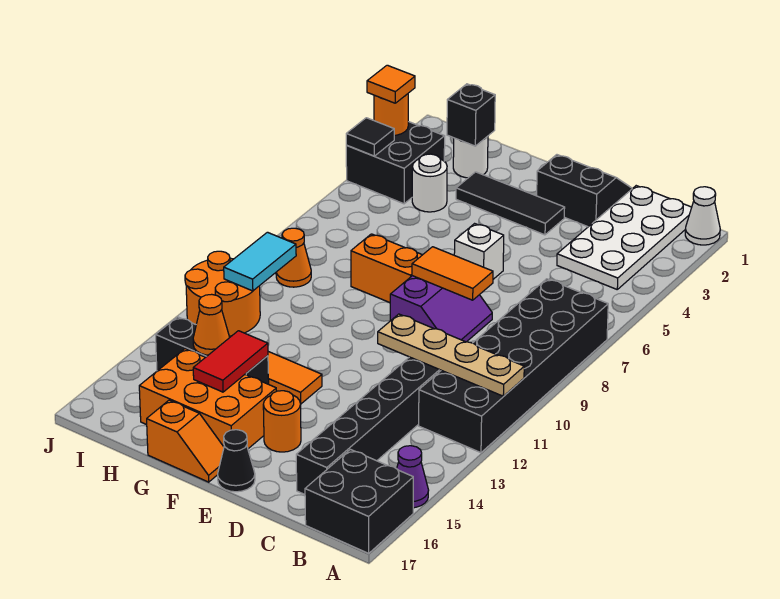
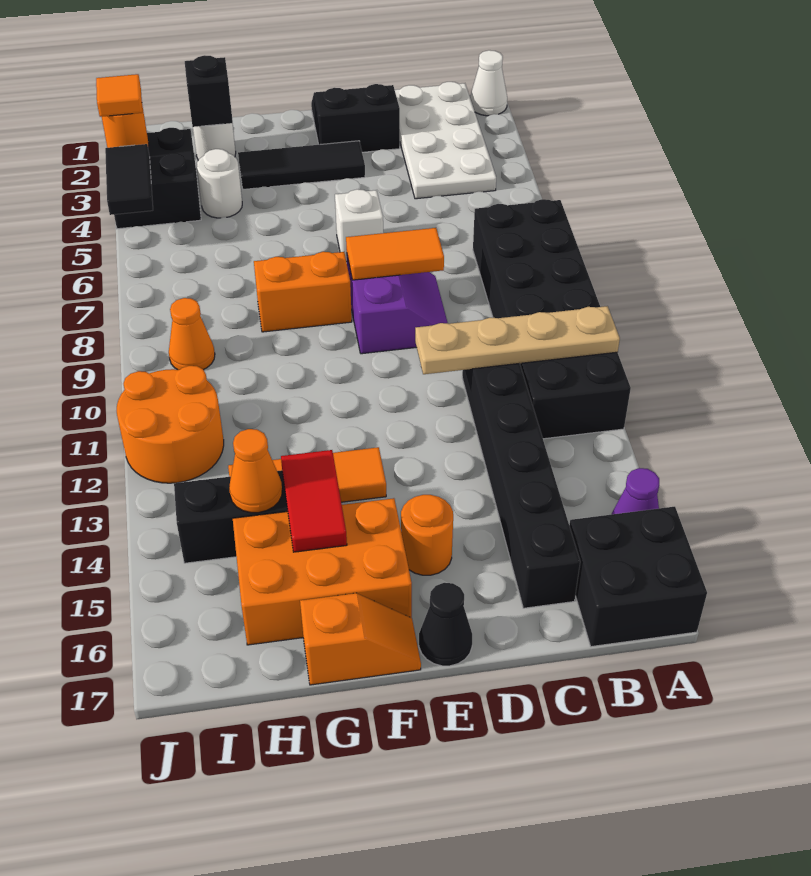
cyan tile I10:I11 level 2 -> none
black tile J4 level 2 -> black tile J4:J5 level 2

